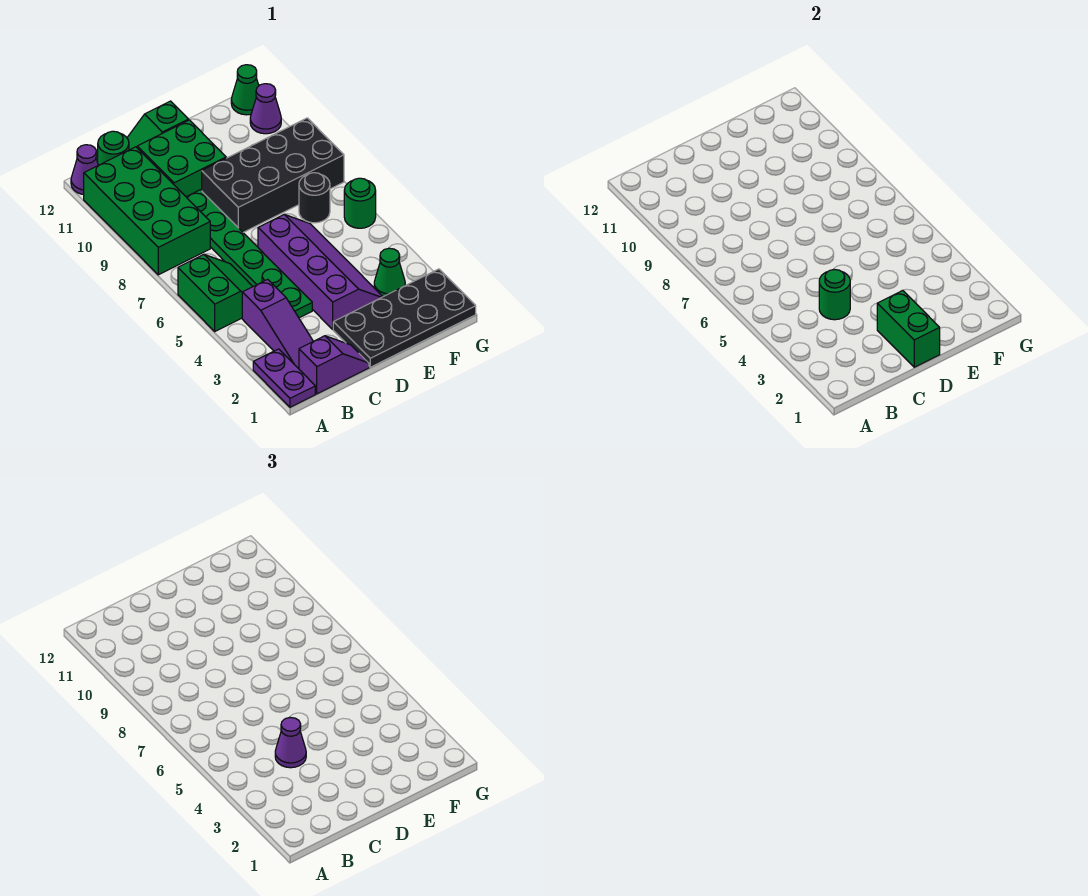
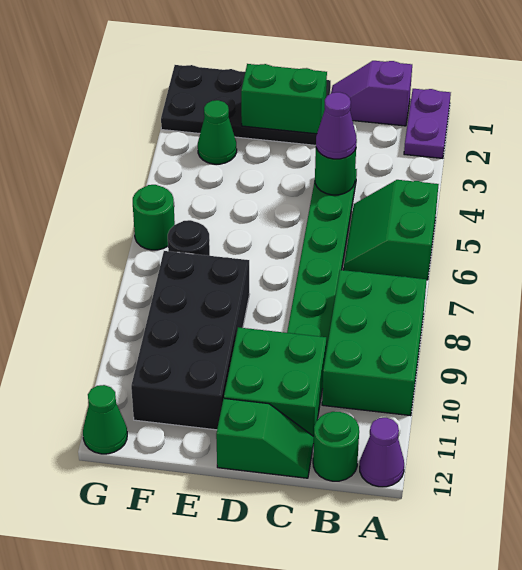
green brick A8:B11 level 1 -> green brick A8:B10 level 1
purple slope B2:B4 level 1 top 4 -> none
green brick D1:D2 level 2 -> green brick D2:E2 level 2
purple slope D3:E6 level 1 top D -> none
black brick D8:G9 level 1 -> black brick E8:F11 level 1
purple cone G11 level 1 -> none

